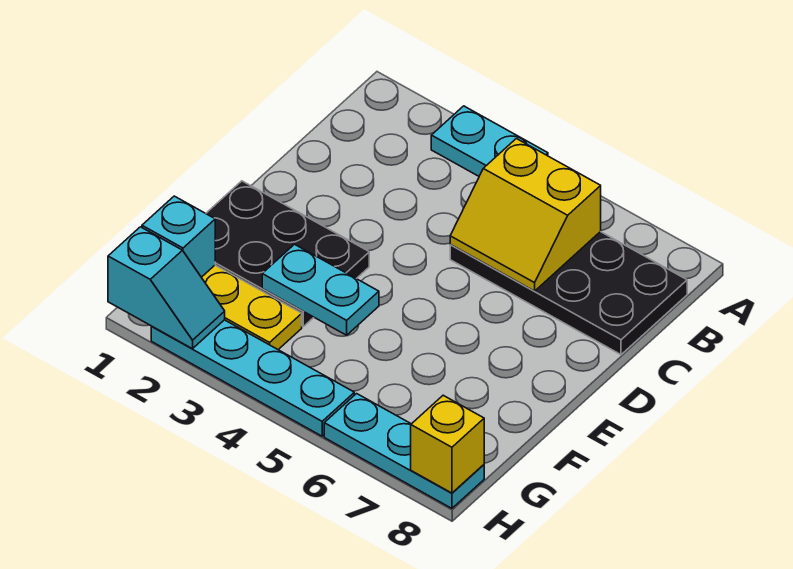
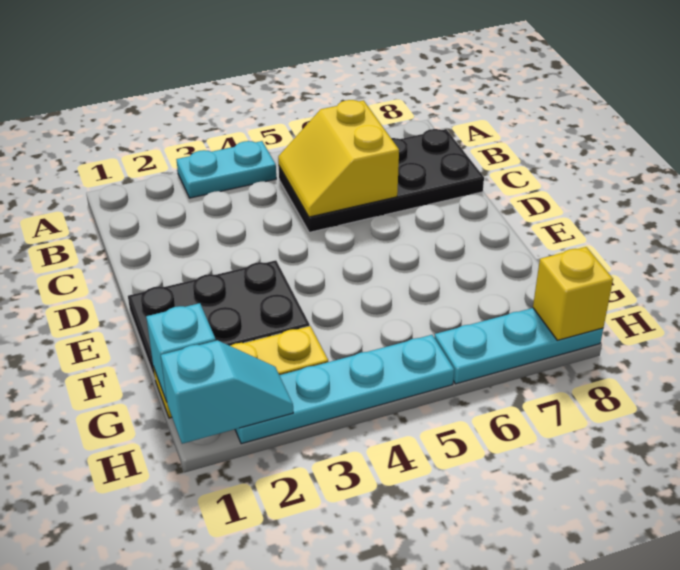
yellow slope B5:C6 level 2 top B -> yellow slope B5:C6 level 2 top 6
cyan plate F3:F4 level 2 -> none

